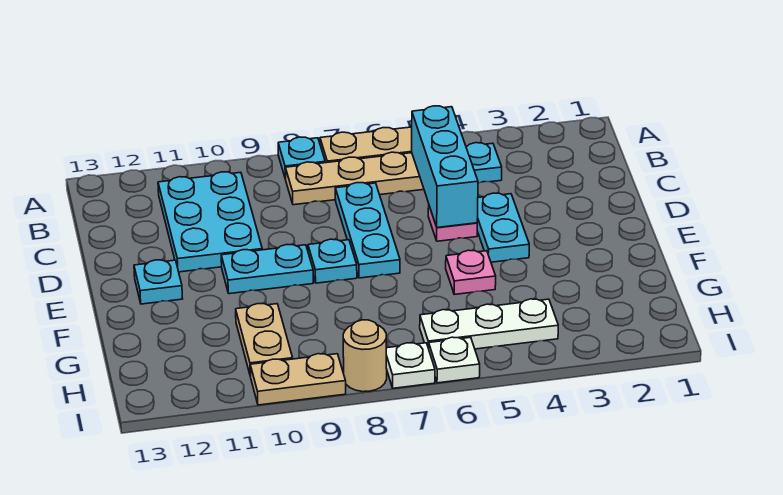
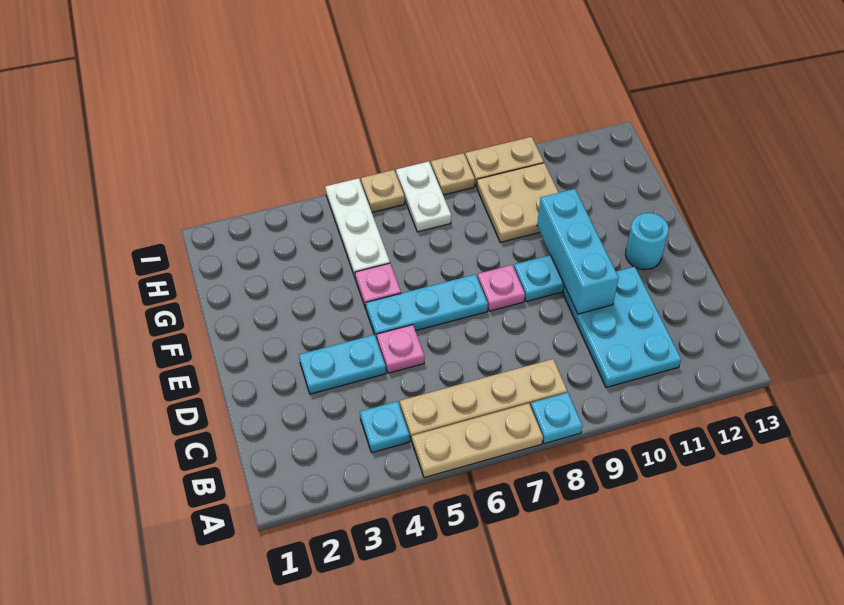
cyan brick B5:D5 level 2 -> cyan brick D10:F10 level 2
cyan plate C7:E7 level 1 -> cyan plate E5:E7 level 1
cyan plate D4:E4 level 1 -> cyan plate D3:D4 level 1
cyan plate E8 level 1 -> pink plate E8 level 1
cyan plate E12 level 1 -> cyan round brick E12 level 1
tan plate G10:H10 level 1 -> tan plate G9:H10 level 1
white plate H4:H6 level 1 -> white plate G5:I5 level 1
white plate I6 level 1 -> tan plate I6 level 1
white plate I7 level 1 -> white plate H7:I7 level 1
tan round brick I8 level 1 -> tan plate I8 level 1

